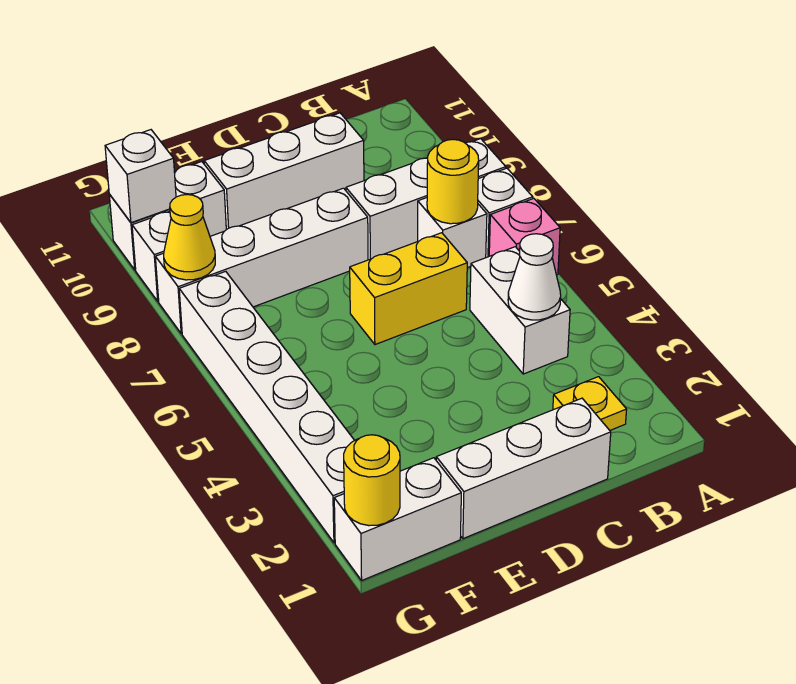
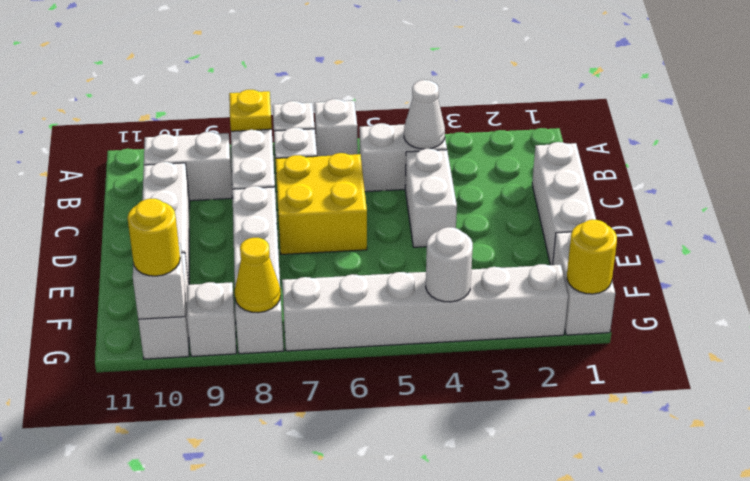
pink brick A6 level 1 -> white brick A6 level 1
yellow plate B2 level 1 -> yellow plate A8 level 2
yellow round brick B7 level 2 -> yellow round brick G10 level 3
none -> white brick B9:B10 level 1
none -> white brick C4:D4 level 1
yellow brick C6:D6 level 1 -> yellow brick C6:D7 level 1
none -> white round brick G4 level 2

